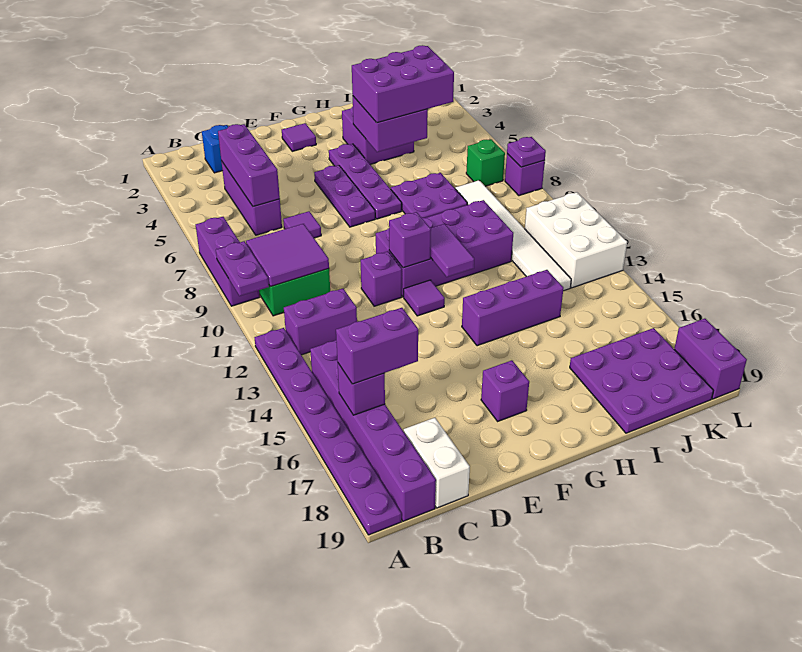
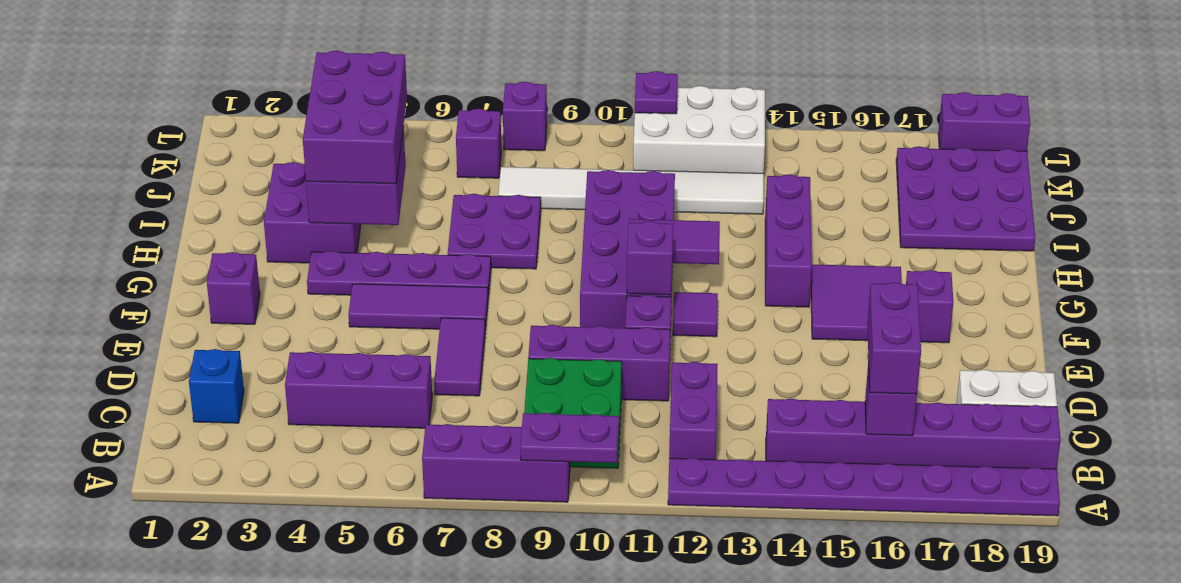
purple tile B9:C10 level 2 -> purple tile F15:G16 level 1
purple brick C4:C6 level 2 -> purple brick D9:D11 level 1
purple tile D7 level 1 -> purple tile D7:E7 level 1
purple tile F2 level 1 -> purple brick F2 level 1
purple plate F5:F7 level 1 -> purple tile F5:F7 level 1
green brick K7 level 1 -> purple brick K7 level 1
purple plate L8 level 2 -> purple plate L11 level 2

